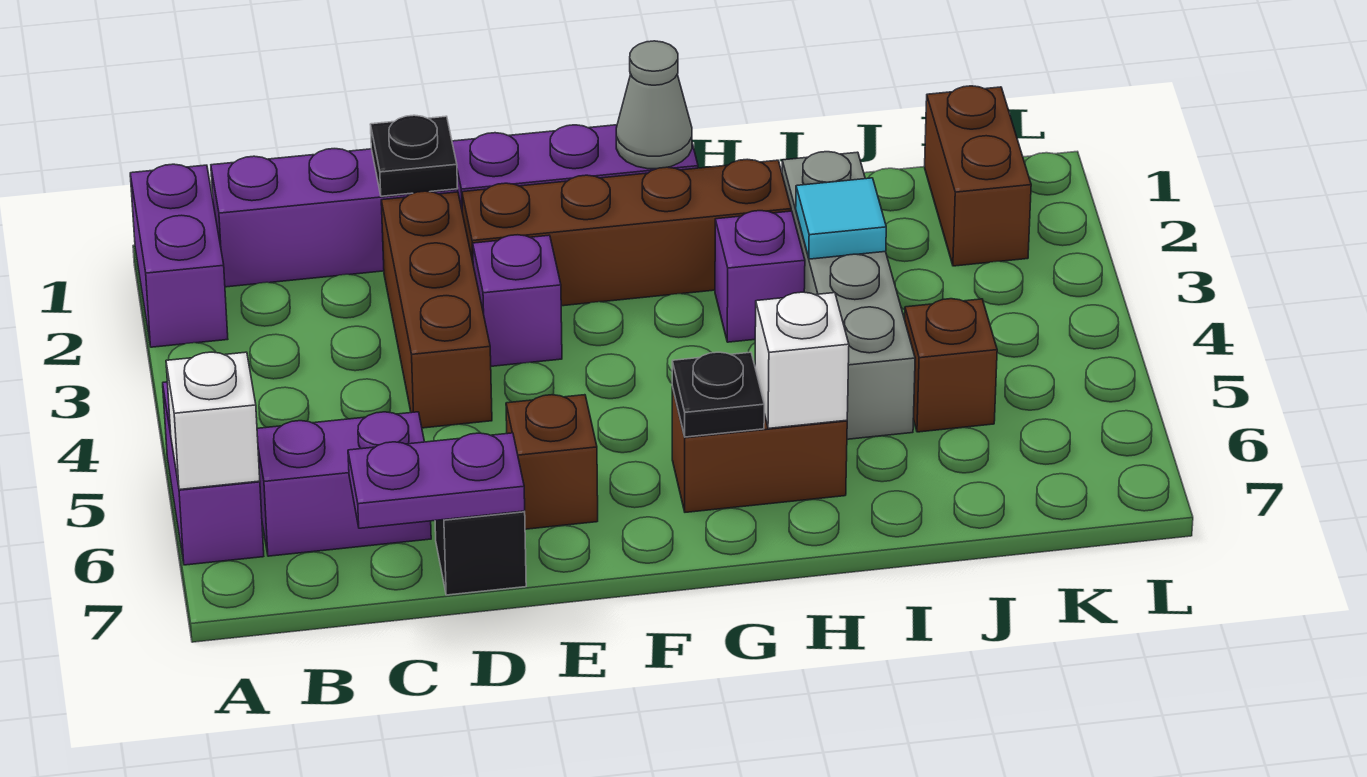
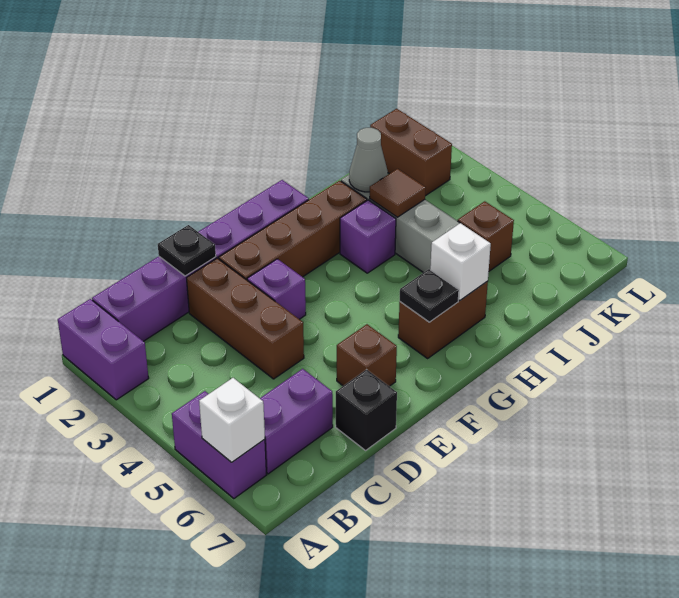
purple plate C7:D7 level 2 -> none
grey cone G1 level 2 -> grey cone I2 level 2
cyan tile I3 level 2 -> brown tile I3 level 2

